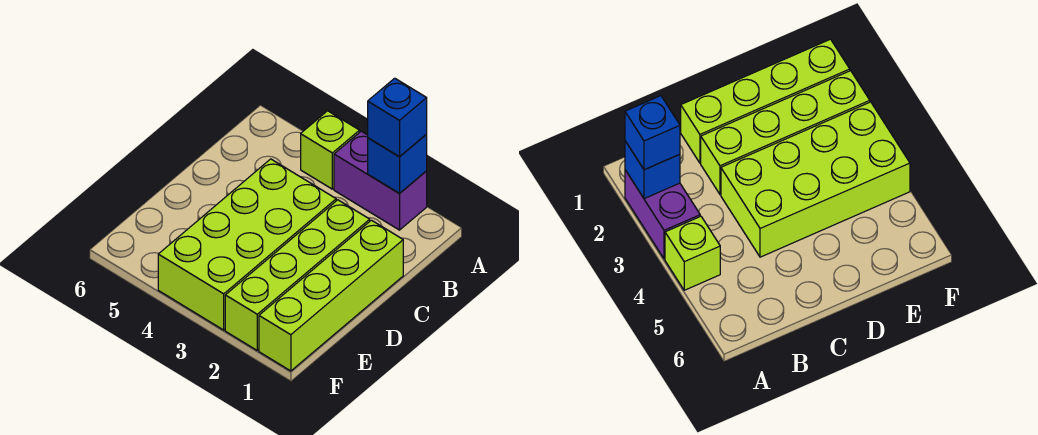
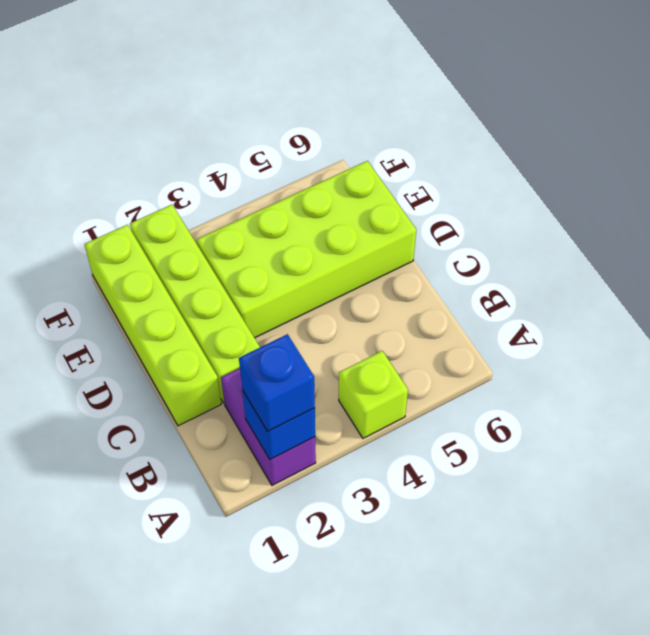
purple brick A2:A3 level 1 -> purple brick A2:B2 level 1
lime brick C3:F4 level 1 -> lime brick D3:E6 level 1

